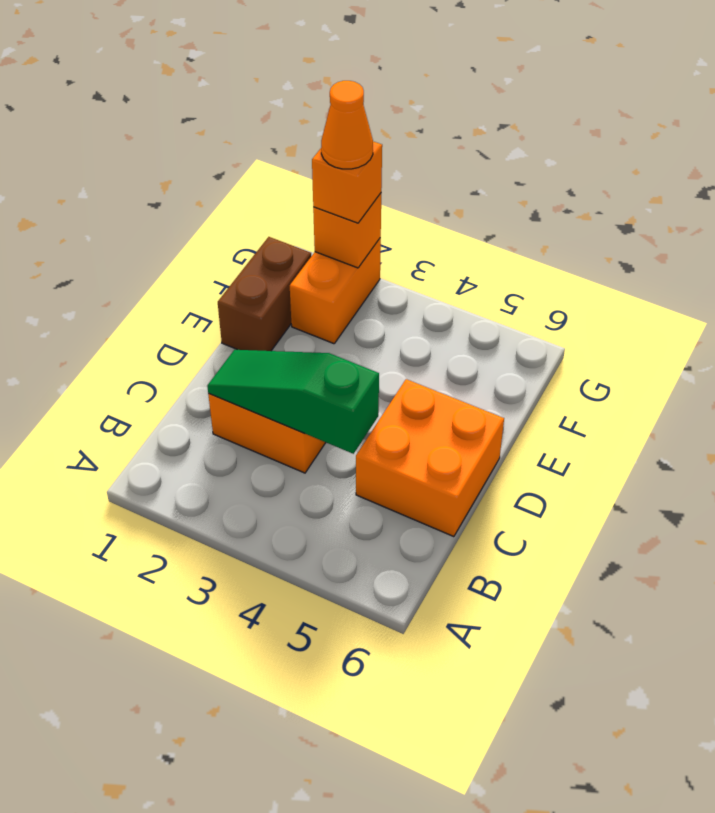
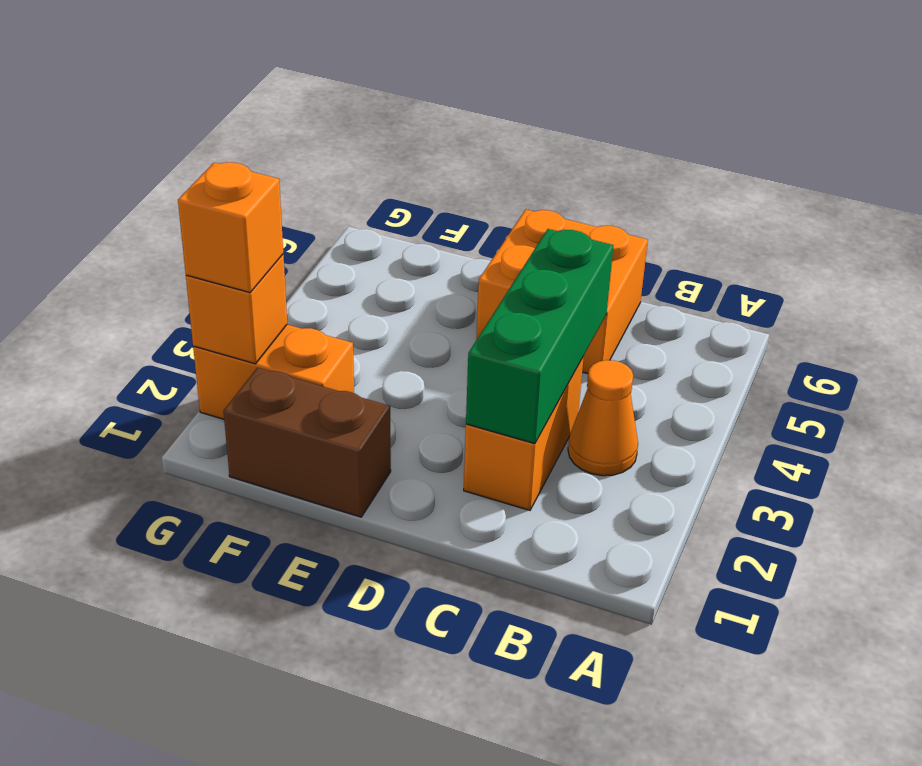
green slope C2:C4 level 2 top 4 -> green brick C2:C4 level 2
orange cone G2 level 4 -> orange cone B3 level 1

